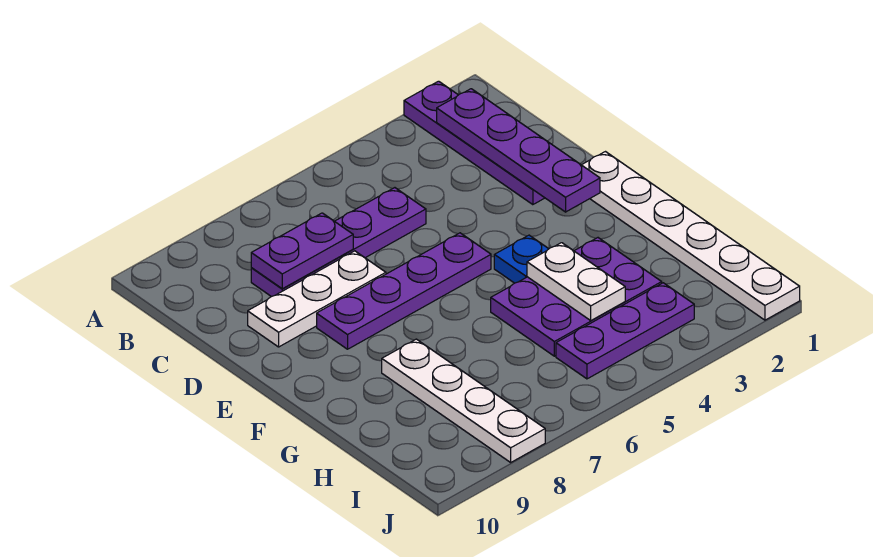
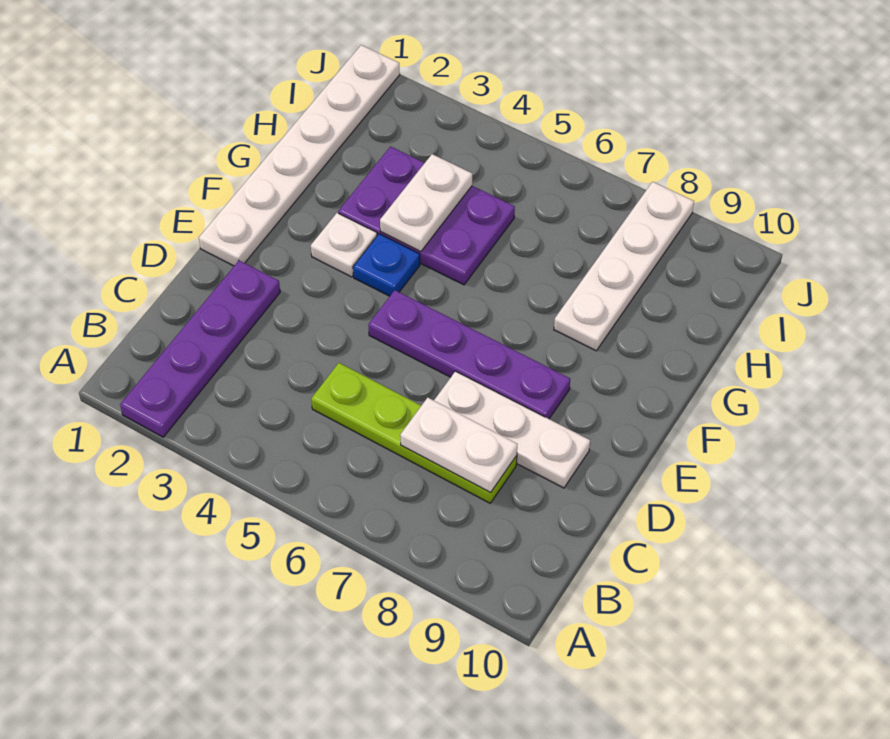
purple plate B2:E2 level 2 -> none
purple plate C5:C8 level 1 -> lime plate C5:C8 level 1
purple plate C7:C8 level 2 -> white plate C7:C8 level 2
none -> white plate F3 level 1
purple plate I3:I5 level 1 -> none

